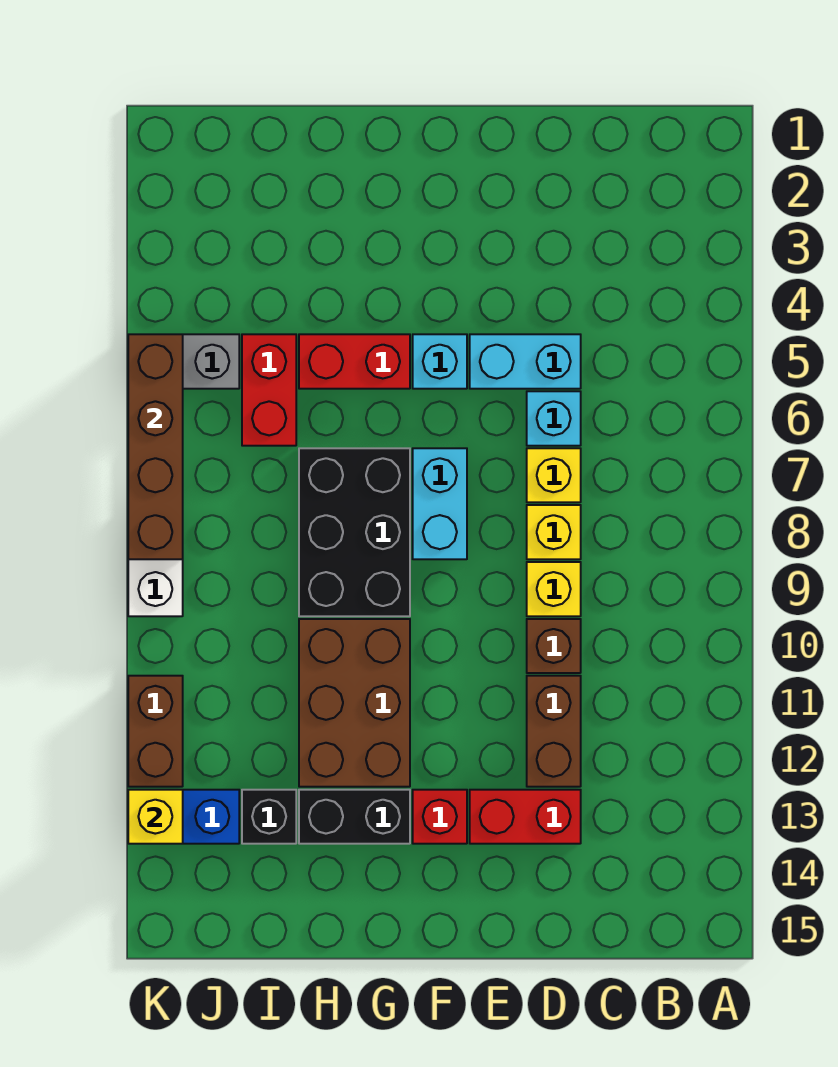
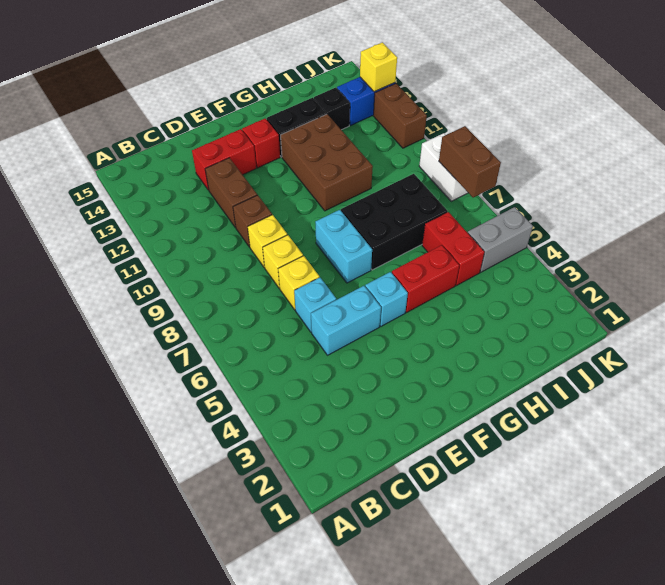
black brick G7:H9 level 1 -> black brick G7:I8 level 1
brown brick K5:K8 level 2 -> brown brick K7:K8 level 2

